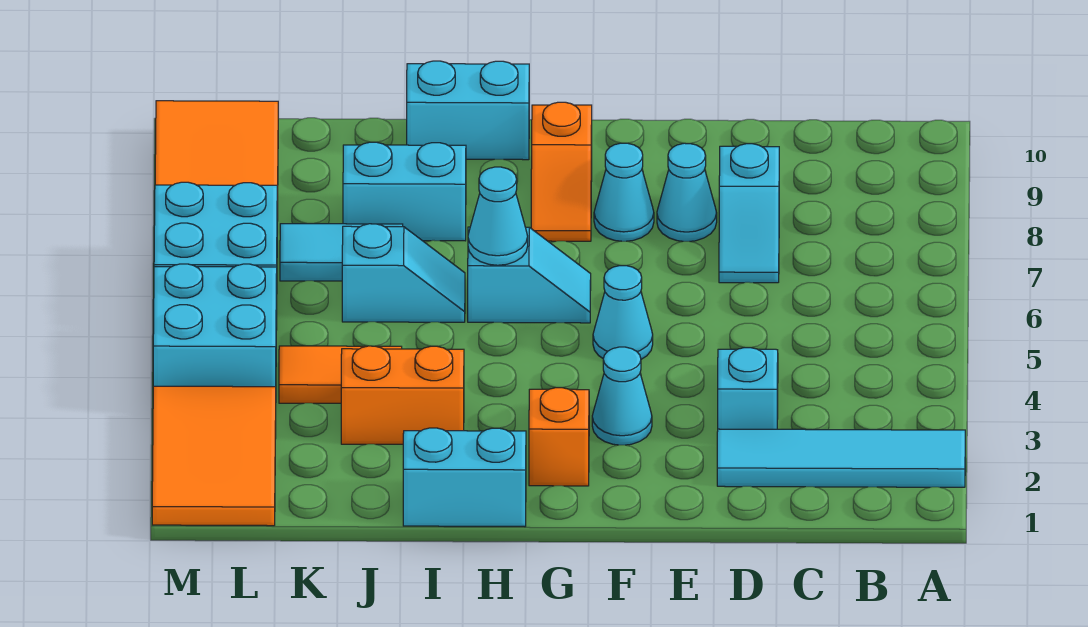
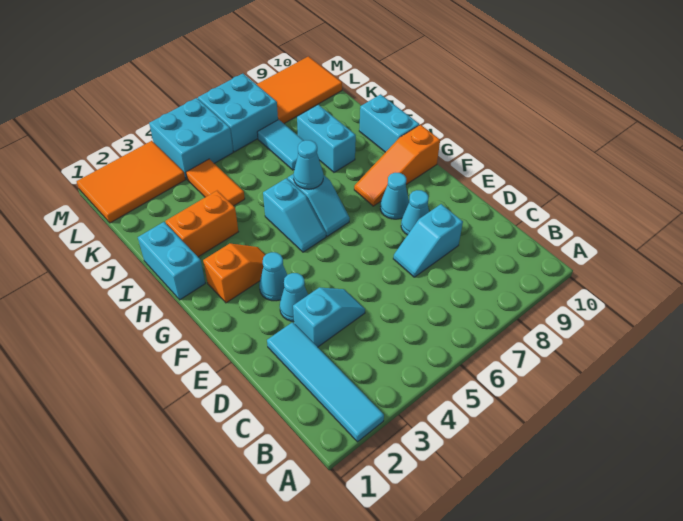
cyan cone F5 level 1 -> cyan cone E3 level 1
orange slope G8:G9 level 1 top 9 -> orange slope G8:G10 level 1 top 10
orange brick I3:J3 level 1 -> orange brick I2:I3 level 1
cyan slope I6:J6 level 1 top J -> cyan slope G5:H5 level 1 top H

